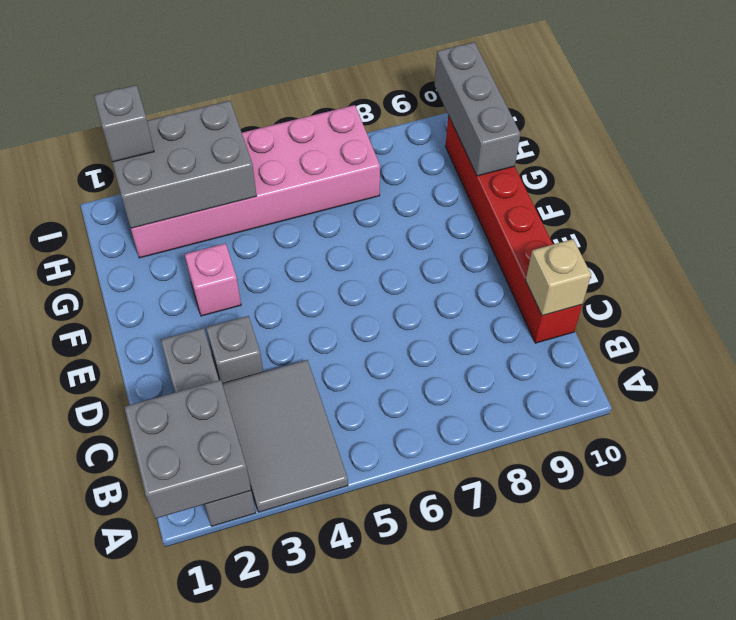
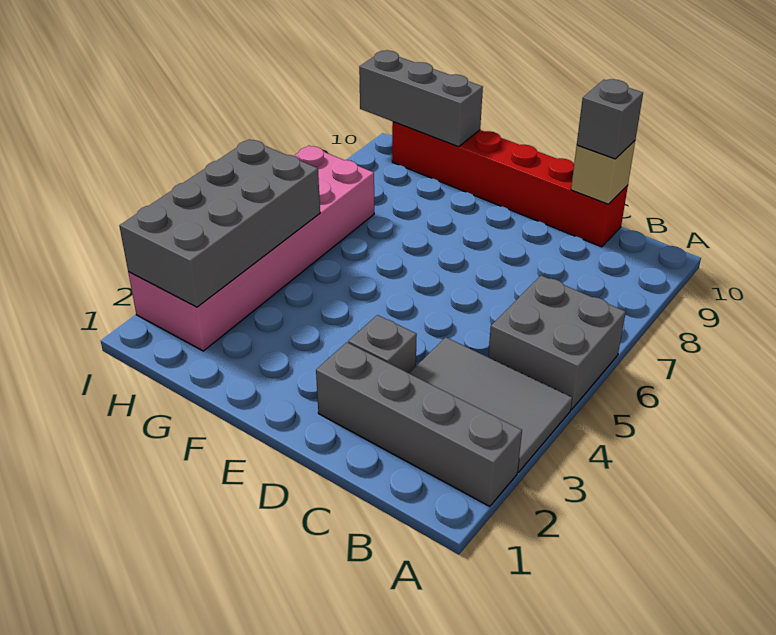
grey brick A1:B2 level 2 -> grey brick A5:B6 level 1
pink brick F3 level 1 -> none
grey brick H2:I4 level 2 -> grey brick H2:I5 level 2
grey brick I2 level 3 -> grey brick C10 level 3

